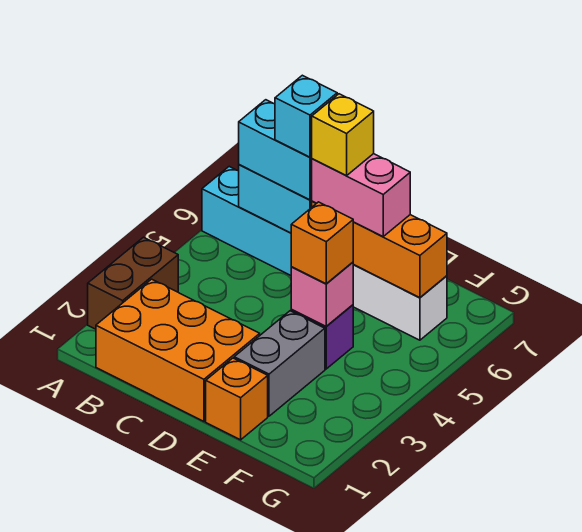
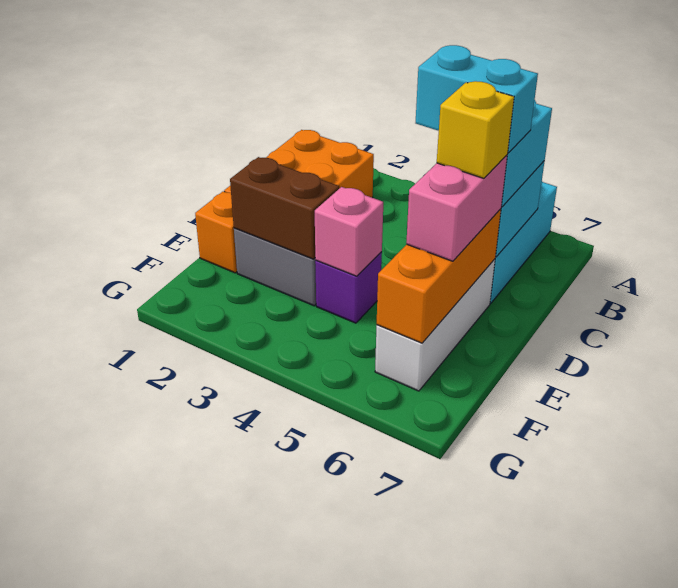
brown brick A2:A3 level 1 -> brown brick E2:E3 level 2
cyan brick C6 level 4 -> cyan brick C5:C6 level 4
orange brick E4 level 3 -> none

